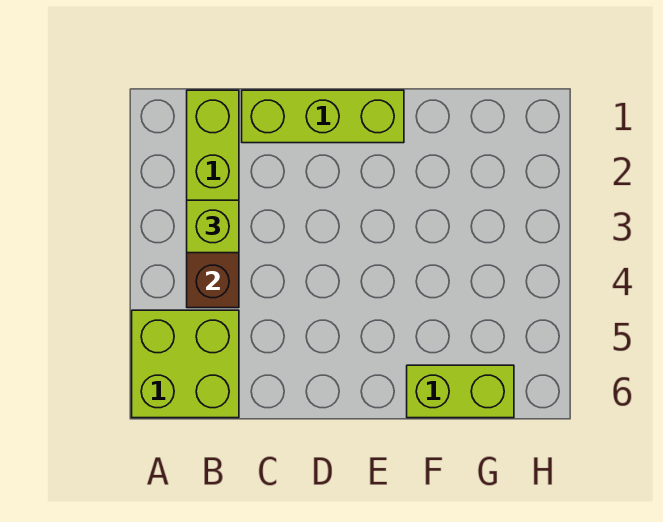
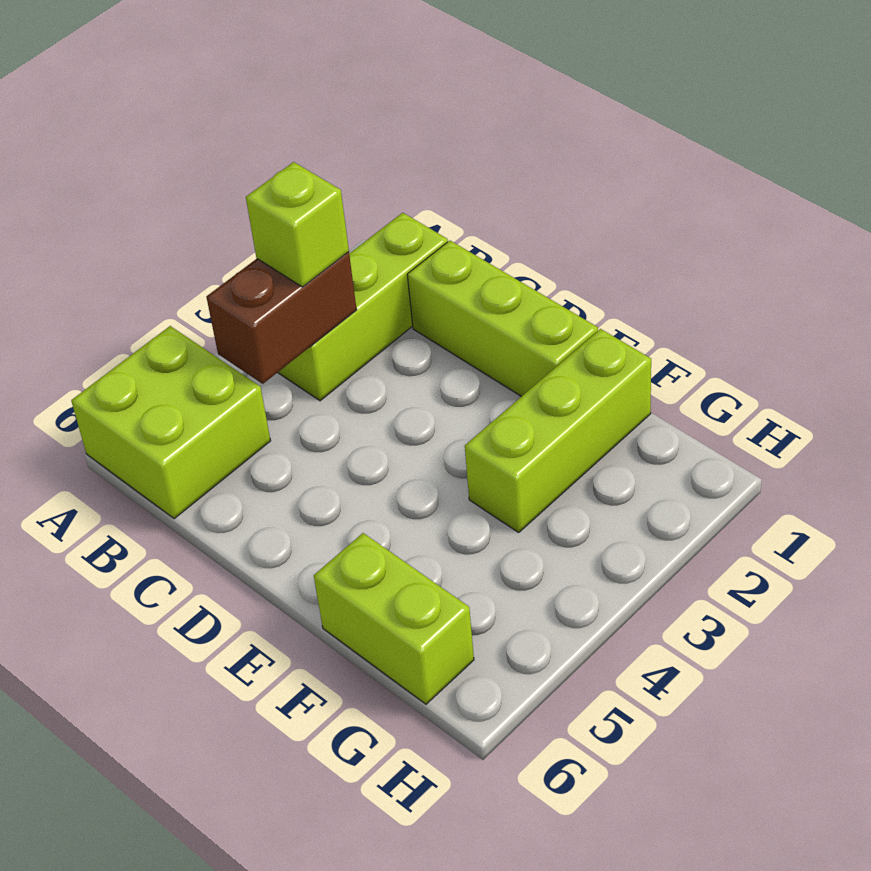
none -> lime brick F1:F3 level 1

